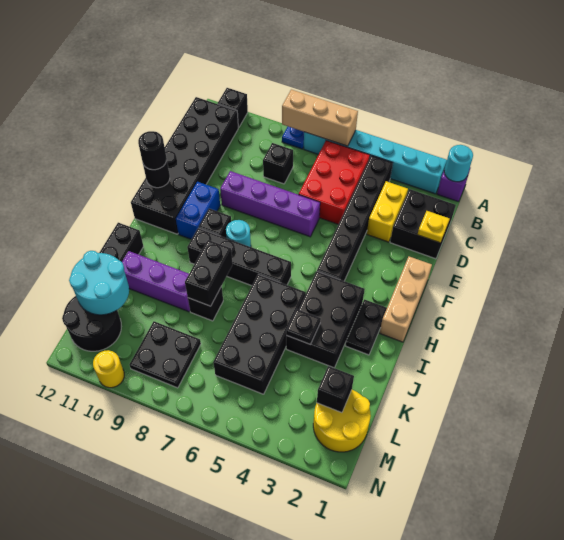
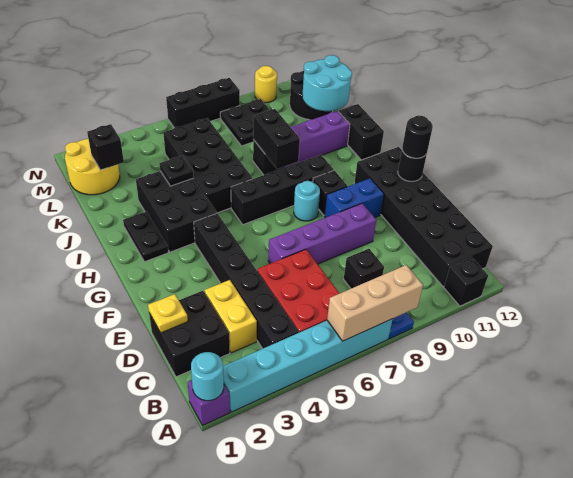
tan brick F1:H1 level 1 -> none
blue brick F10:G10 level 1 -> blue brick F9:F10 level 1
none -> black brick N6:N8 level 1

